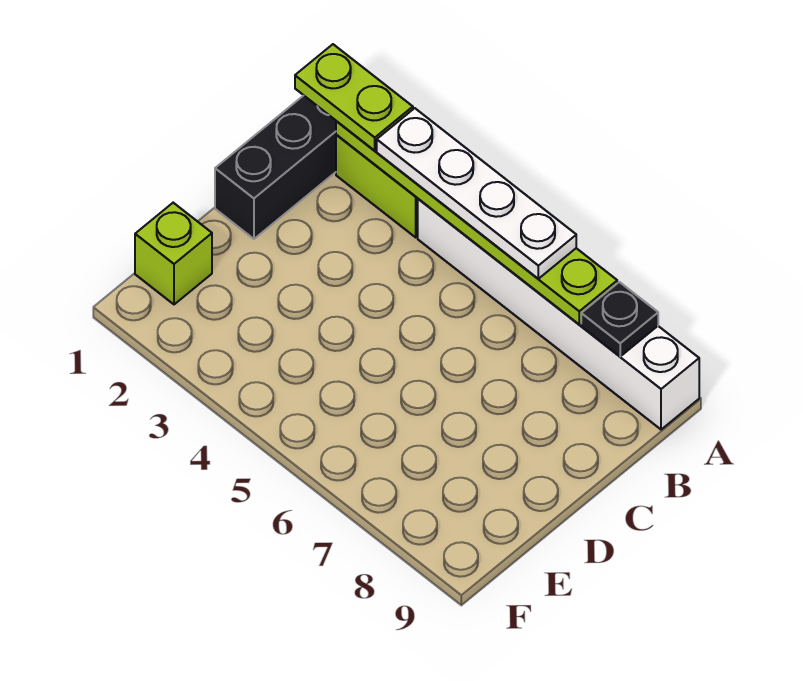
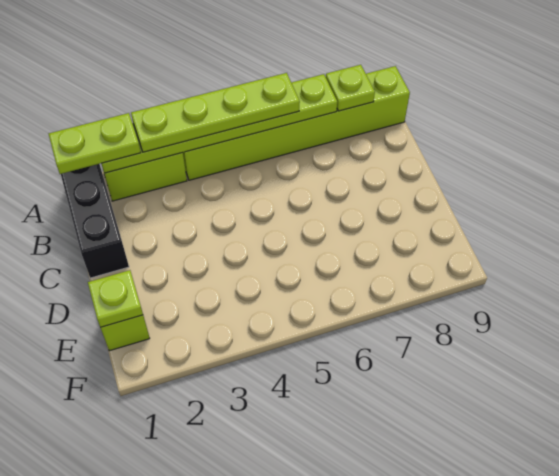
white plate A3:A6 level 3 -> lime plate A3:A6 level 3
white brick A4:A9 level 1 -> lime brick A4:A9 level 1
black plate A8 level 2 -> lime plate A8 level 2
none -> lime plate E1 level 2

